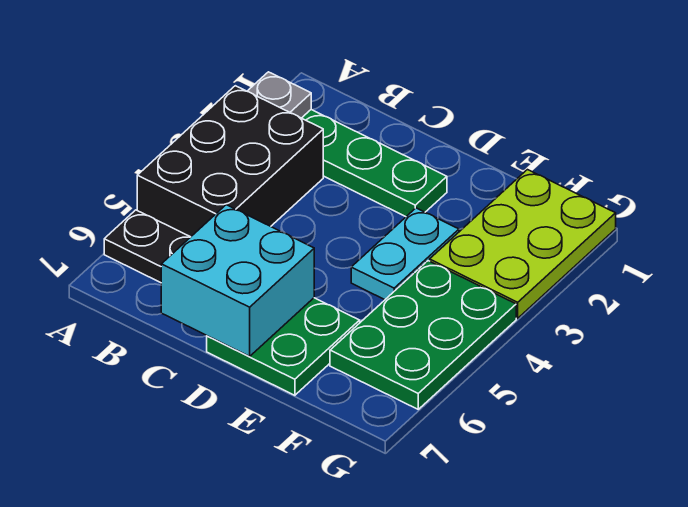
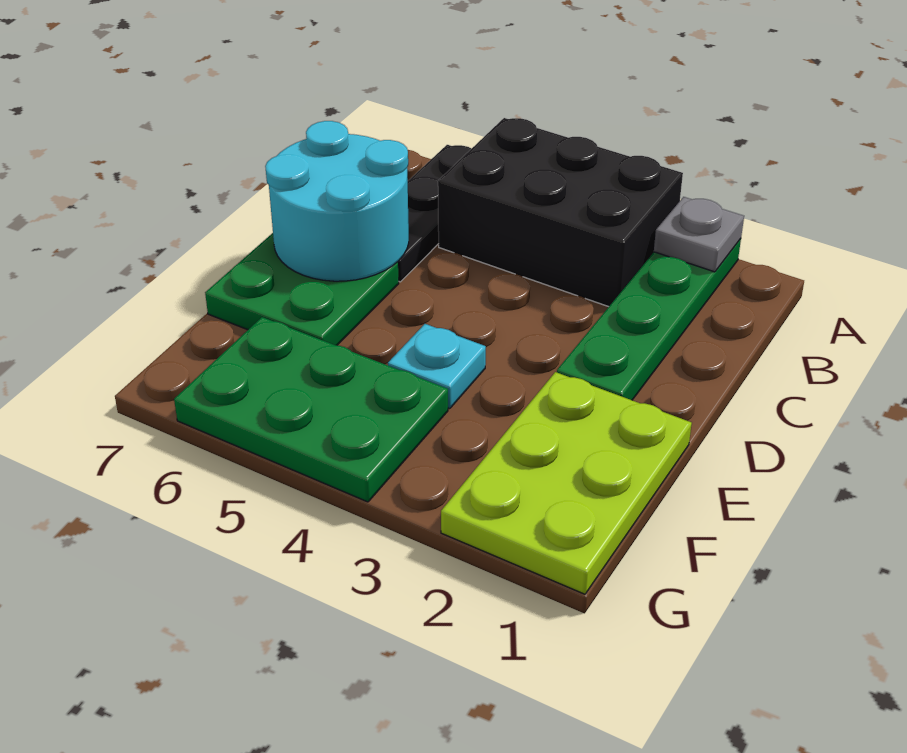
cyan brick C6:D7 level 2 -> cyan round brick C6:D7 level 2
cyan plate E3:E4 level 1 -> cyan plate E4 level 1
lime plate F1:G3 level 1 -> lime plate E1:G2 level 1

